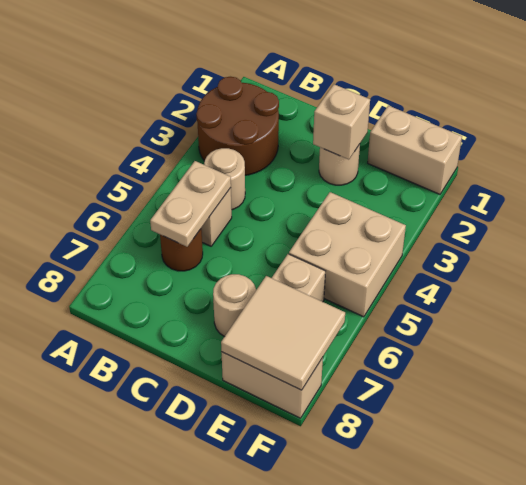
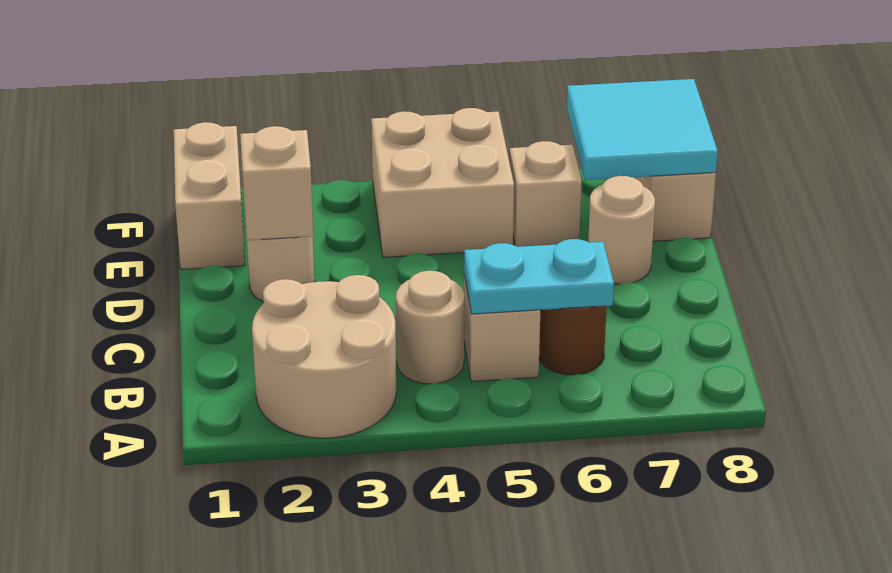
brown round brick A2:B3 level 1 -> tan round brick A2:B3 level 1
tan plate B5:B6 level 2 -> cyan plate B5:B6 level 2
tan tile E7:F8 level 2 -> cyan tile E7:F8 level 2

